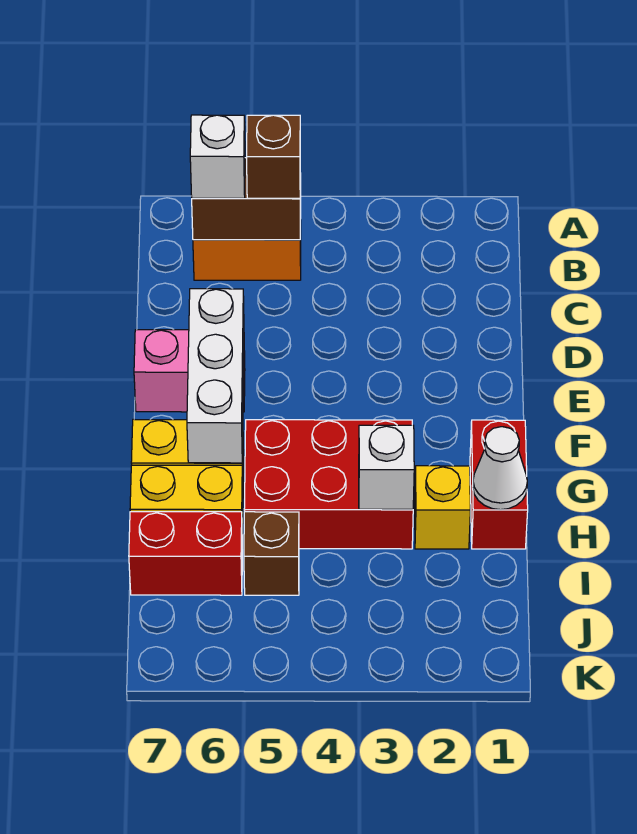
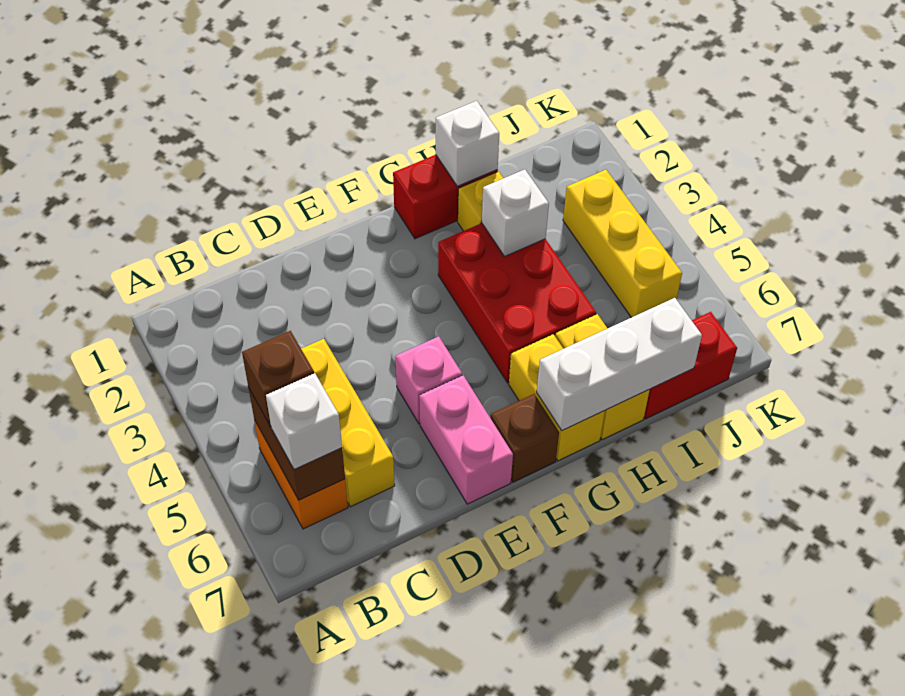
none -> yellow brick C4:C6 level 1
none -> pink brick E5 level 1
white brick E6:G6 level 2 -> white brick G7:I7 level 2
white cone H1 level 2 -> white brick H1 level 2
brown brick I5 level 1 -> brown brick F7 level 1
red brick I6:I7 level 1 -> red brick I7:J7 level 1
none -> yellow brick J3:J5 level 1

